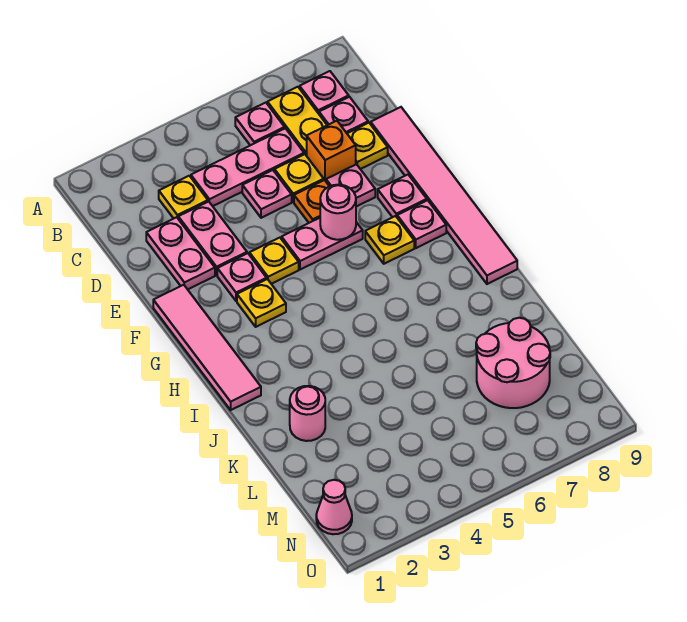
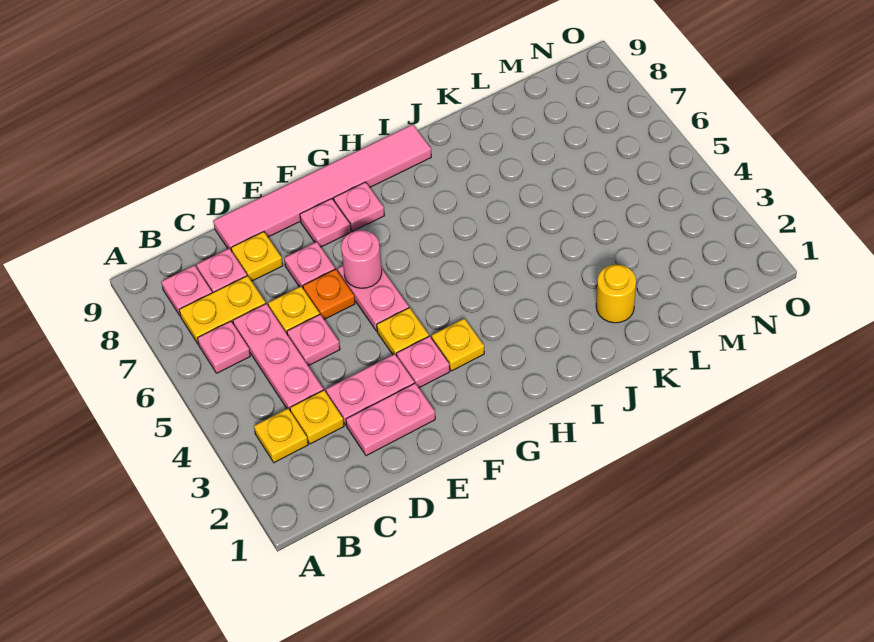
orange brick D7 level 1 -> none
pink tile F1:I1 level 1 -> none
yellow plate G7 level 1 -> yellow plate B3 level 1
pink round brick K2 level 1 -> yellow round brick K2 level 1
pink round brick L7:M8 level 1 -> none
pink cone N1 level 1 -> none

